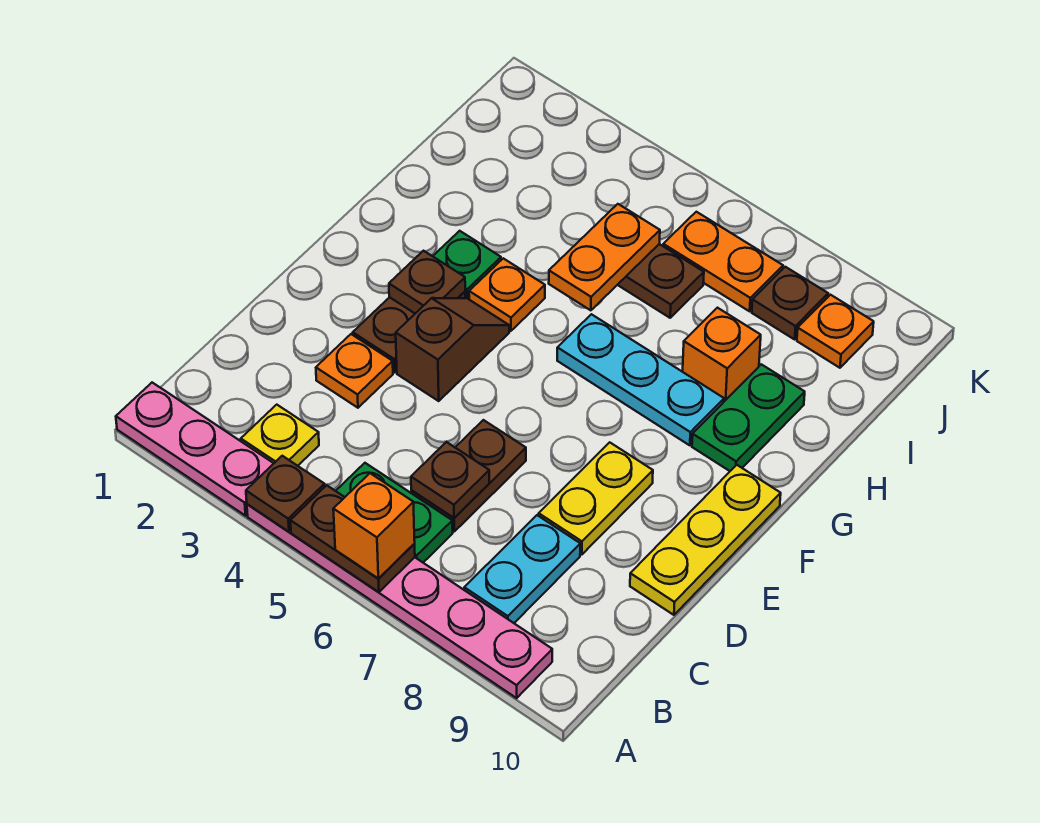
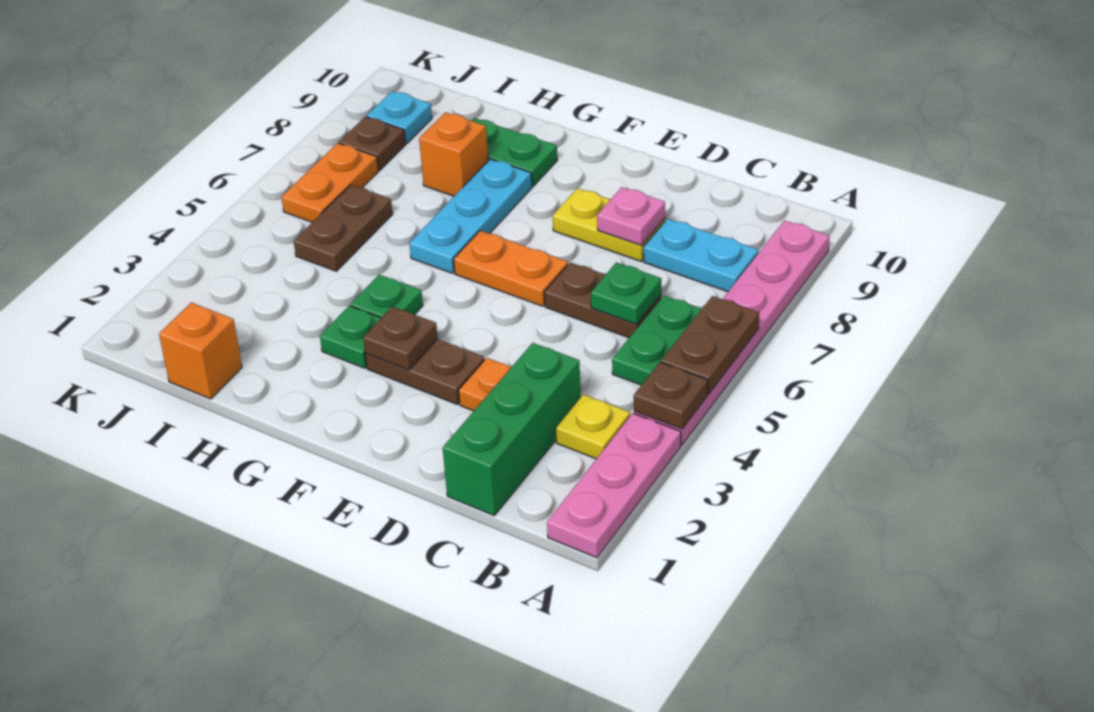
orange brick A6 level 3 -> orange brick I1 level 1
none -> green brick C1:C3 level 1
brown plate C6 level 2 -> green plate C6 level 2
none -> pink plate D8 level 2
yellow plate D10:F10 level 1 -> none
brown slope E4:F4 level 1 top E -> none
orange plate G4 level 1 -> green plate G4 level 1
orange plate H5:I5 level 2 -> orange plate E6:F6 level 1
orange plate J9 level 1 -> cyan plate J9 level 1

